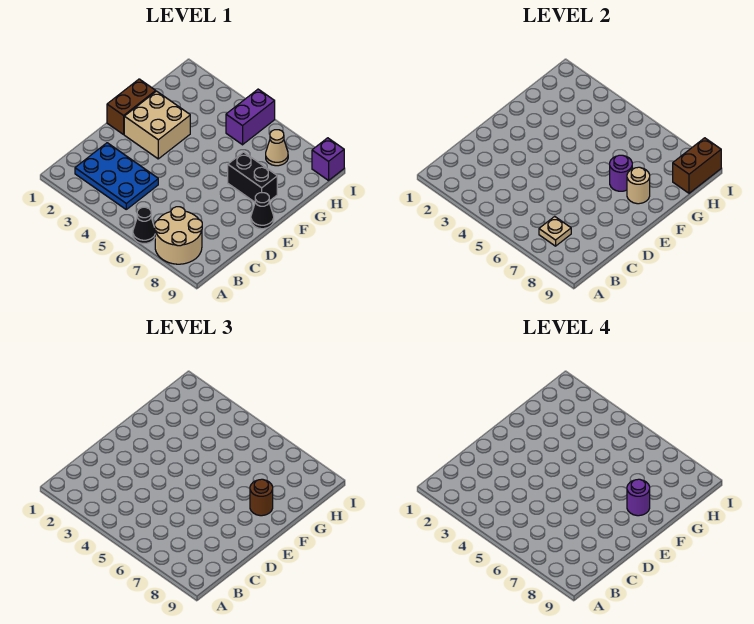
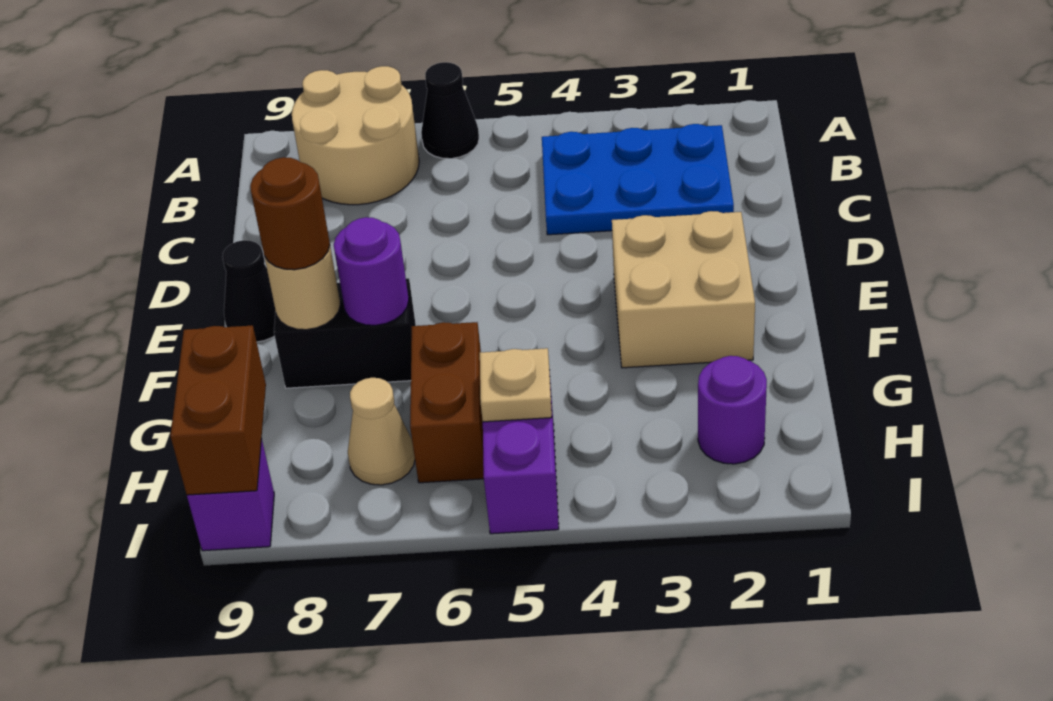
tan plate B7 level 2 -> tan plate H5 level 2
brown brick E1:F1 level 1 -> brown brick G6:H6 level 1
purple round brick F8 level 4 -> purple round brick H2 level 1

